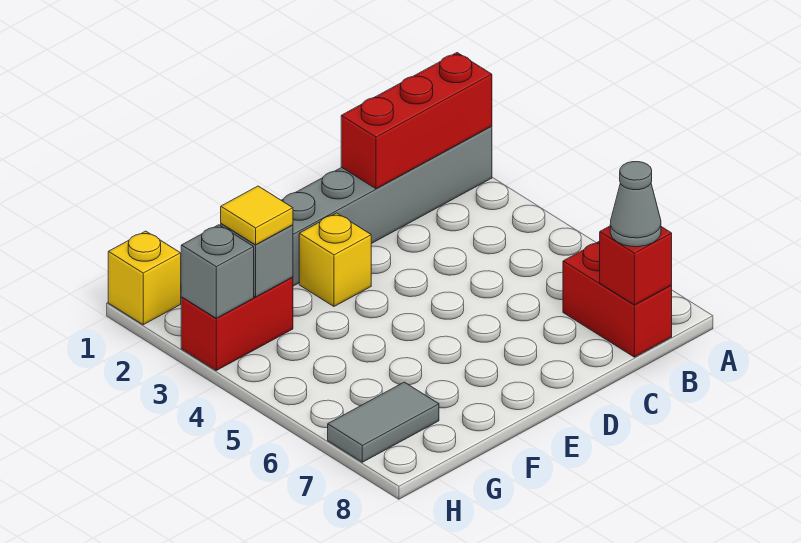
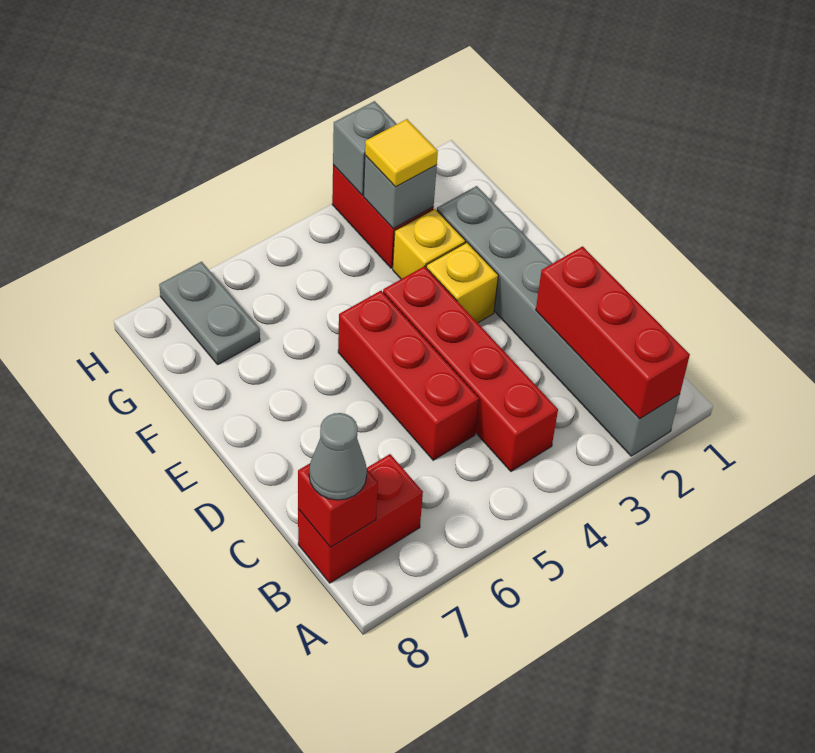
none -> red brick B4:E4 level 1
none -> red brick C5:E5 level 1
grey tile G7:H7 level 1 -> grey plate G7:H7 level 1
yellow brick H1 level 1 -> yellow brick F3 level 1

